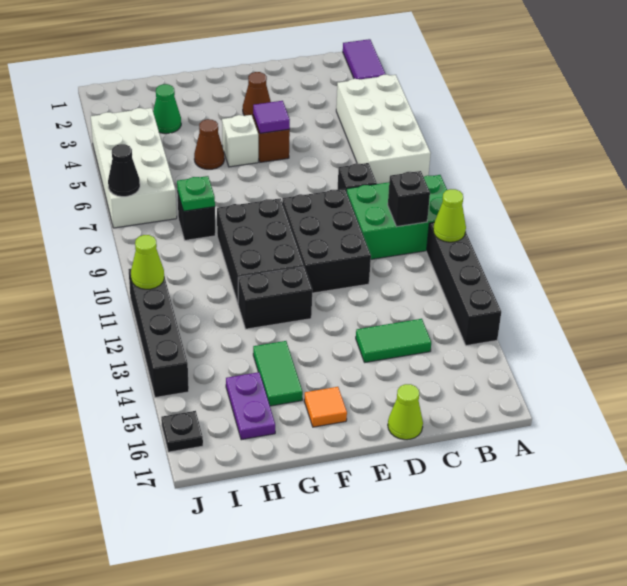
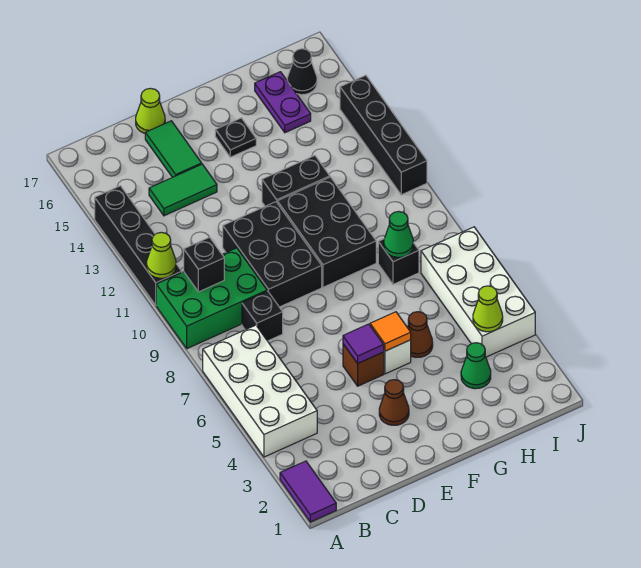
orange tile F16 level 1 -> orange tile F5 level 2
green tile G14:G15 level 1 -> green tile D15:D16 level 1
green plate H8 level 2 -> green cone H8 level 2
black cone J7 level 2 -> black cone I16 level 1
lime cone J11 level 2 -> lime cone I4 level 2
black plate J16 level 1 -> black plate F15 level 1

